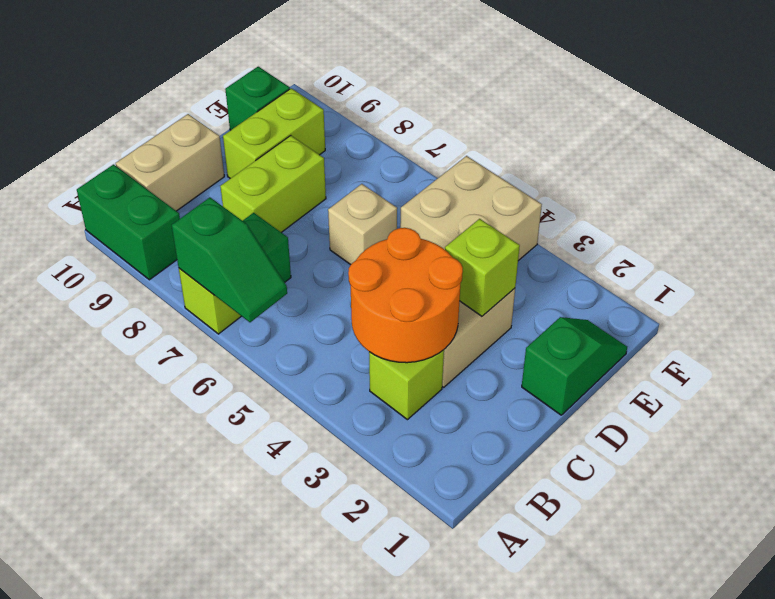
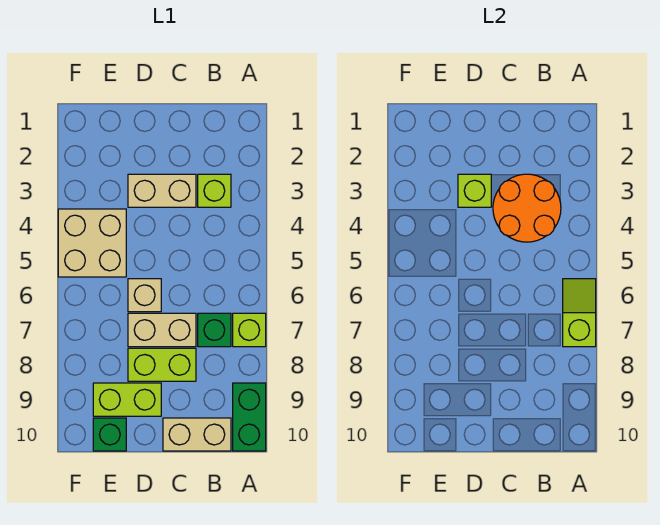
green slope A6:A7 level 2 top 7 -> lime slope A6:A7 level 2 top 7
none -> tan brick C7:D7 level 1
green slope D1:E1 level 1 top D -> none

